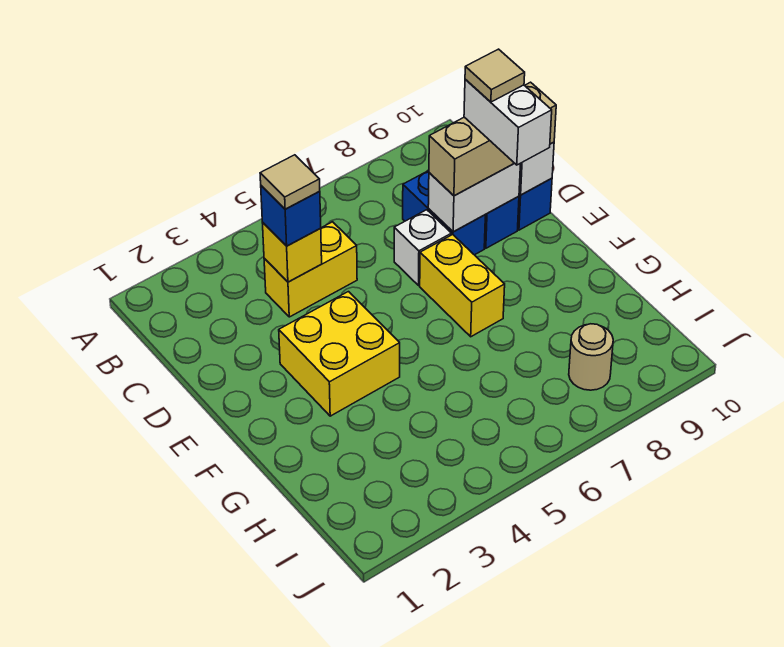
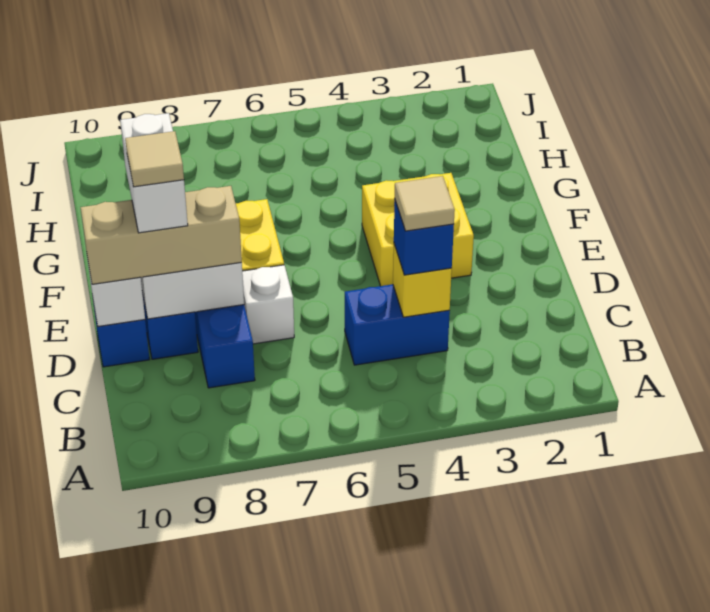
yellow brick C4:C5 level 1 -> blue brick C4:C5 level 1
tan round brick I8 level 1 -> none

